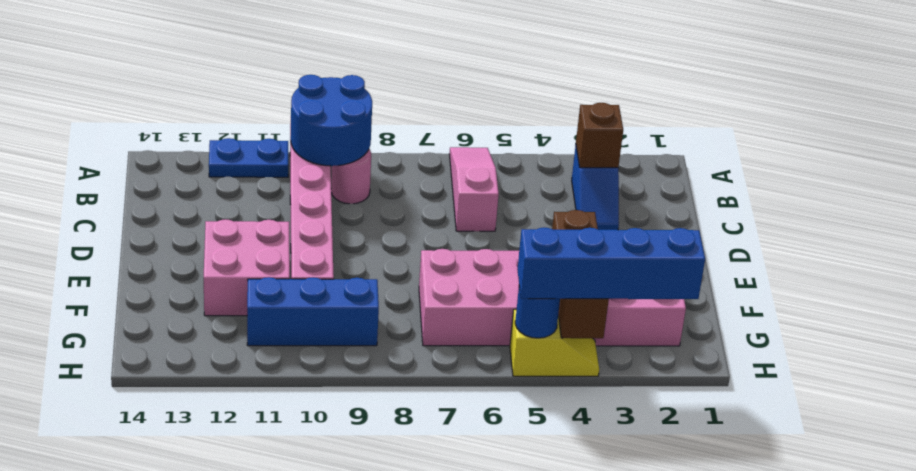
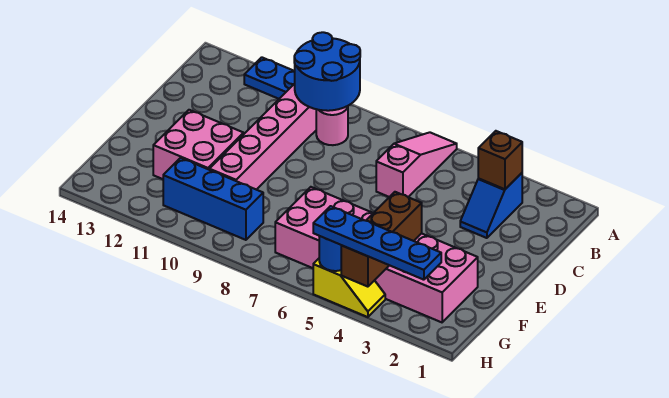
blue brick H2:H5 level 3 -> blue plate H2:H5 level 3

